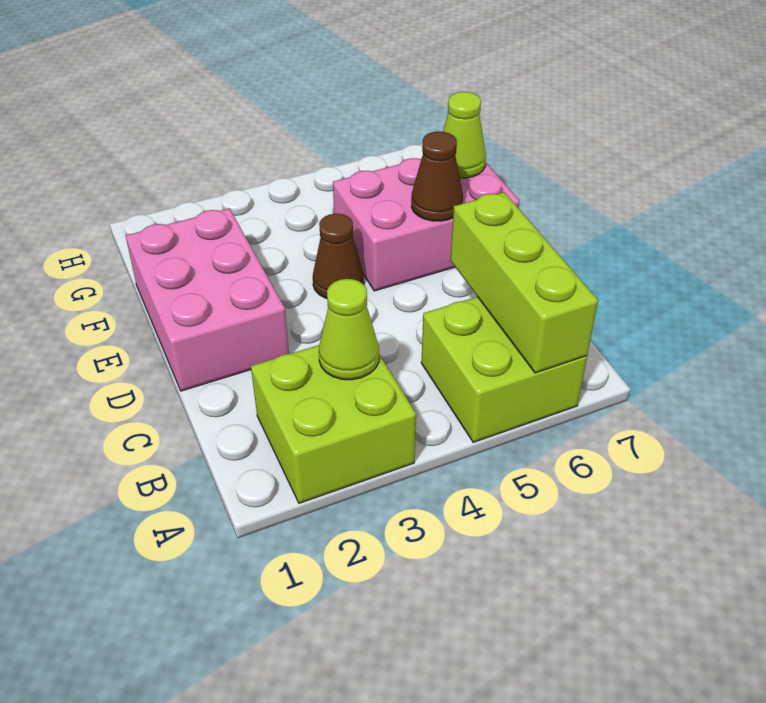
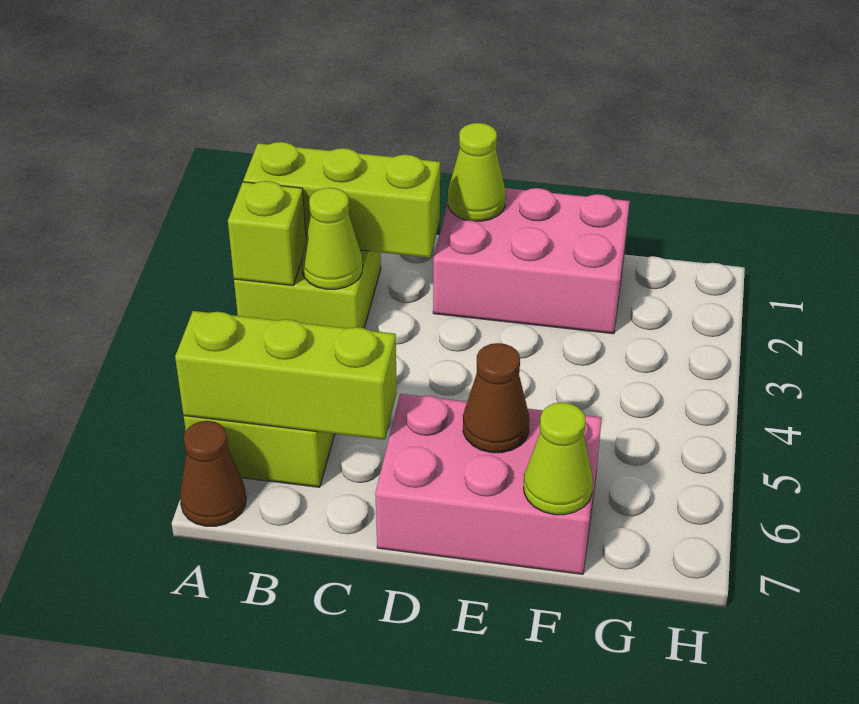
none -> lime brick A2:C2 level 2
none -> lime brick A3 level 2
none -> lime cone D1 level 2
brown cone E4 level 1 -> brown cone A7 level 1
pink brick E5:F7 level 1 -> pink brick D6:F7 level 1

